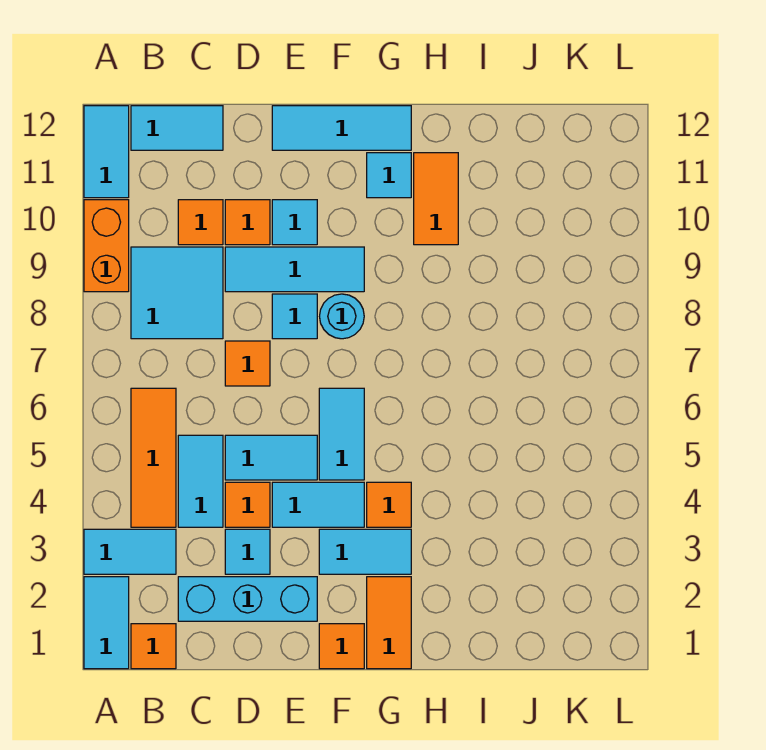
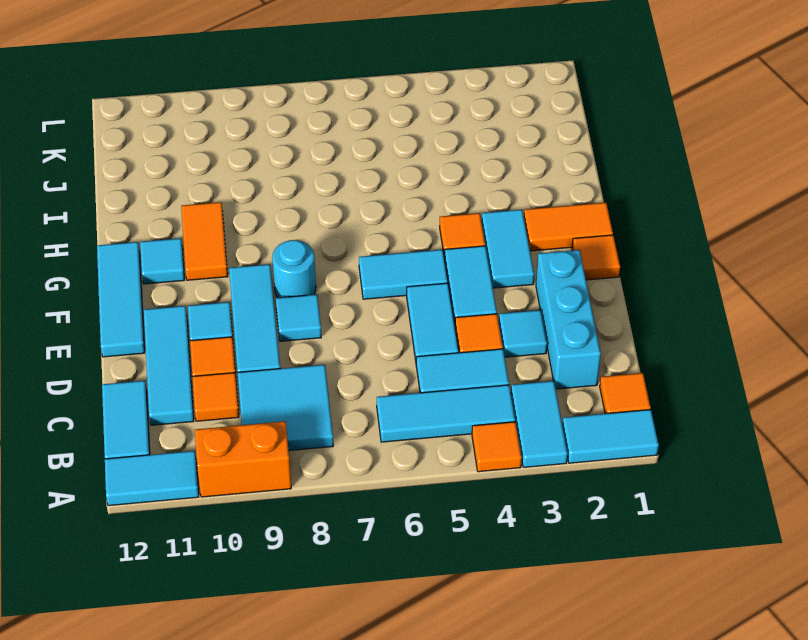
orange tile B4:B6 level 1 -> cyan tile B4:B6 level 1
none -> cyan tile C11:E11 level 1
orange tile D7 level 1 -> orange tile A4 level 1
orange tile H10:H11 level 1 -> orange tile G10:H10 level 1

